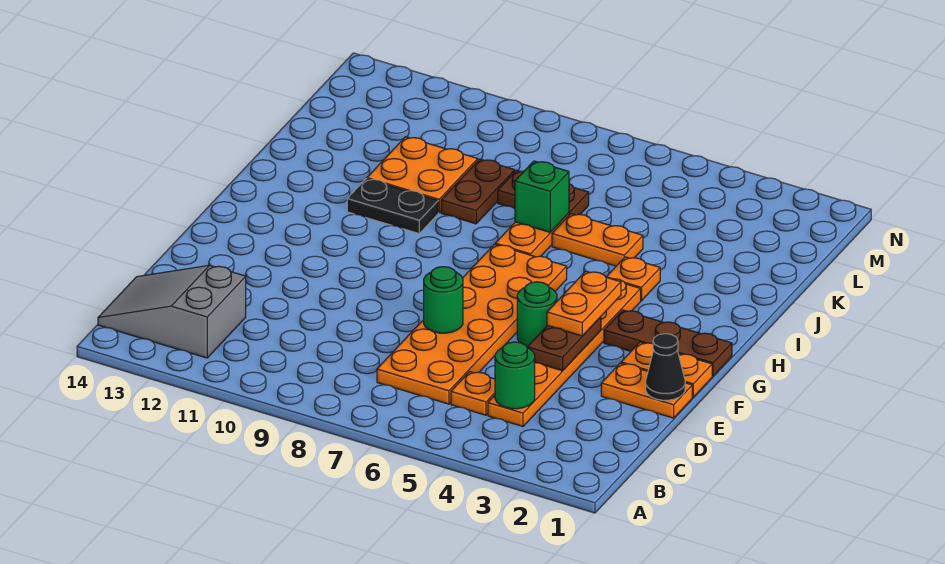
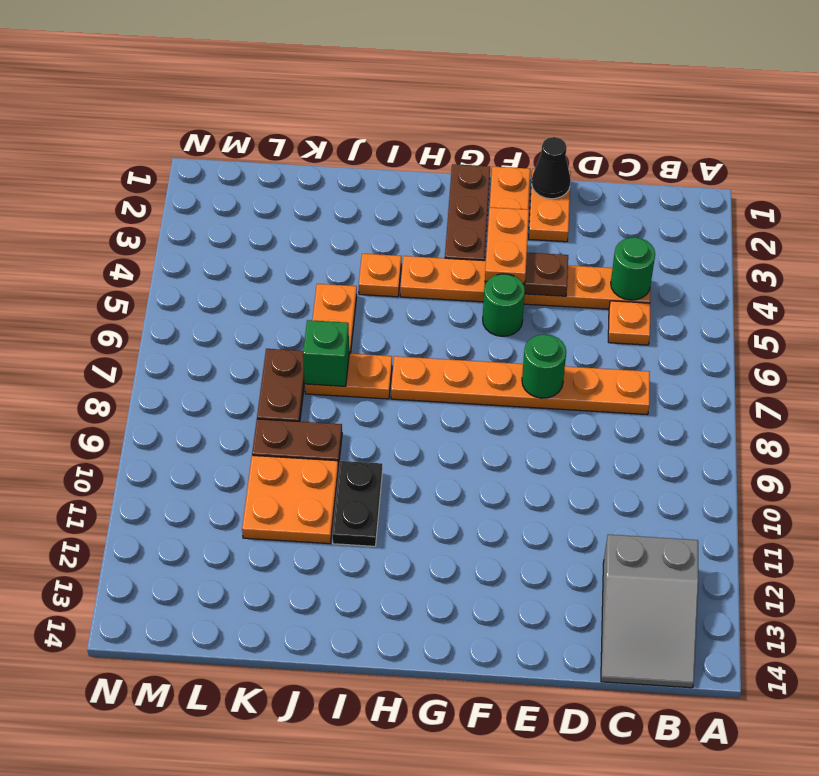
orange plate C6:H7 level 1 -> orange plate C7:H7 level 1
orange plate F4:G4 level 3 -> orange plate F3:F4 level 3

